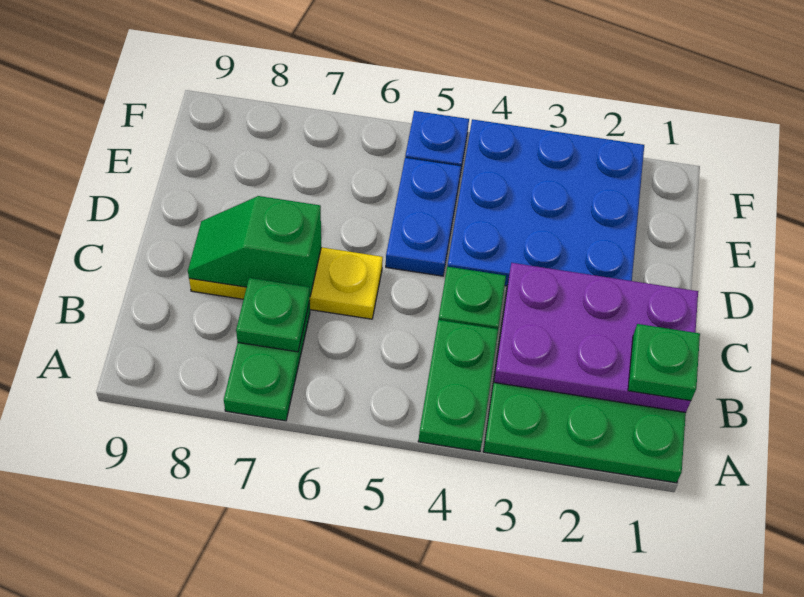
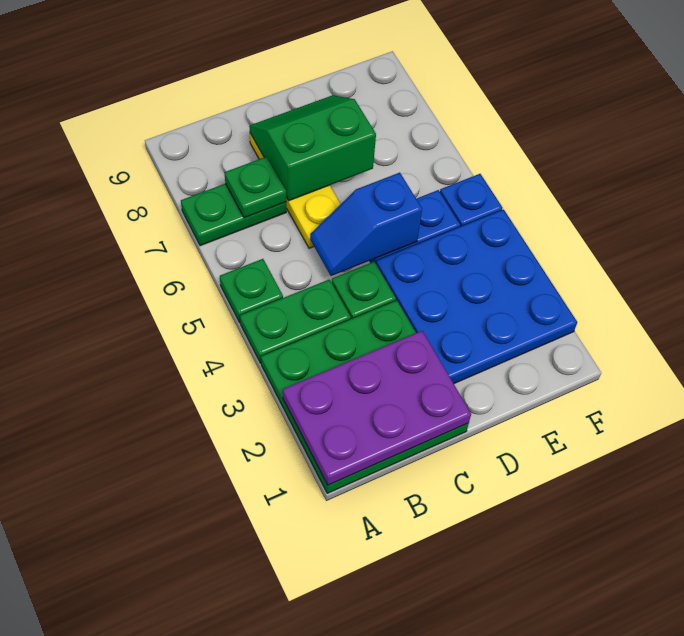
purple plate B1:C3 level 2 -> purple plate A1:C2 level 2
green plate B1 level 3 -> green plate A5 level 1
none -> blue slope C5:D5 level 2 top D
green slope C7:C8 level 2 top 7 -> green slope C7:D8 level 2 top 7

